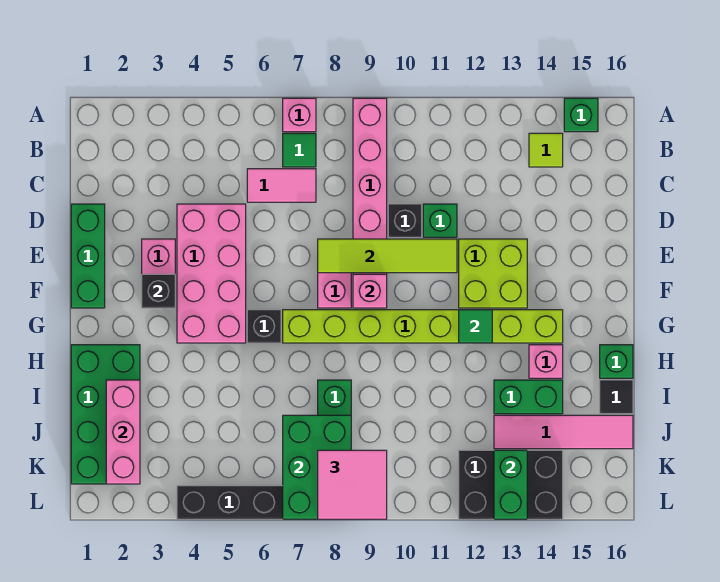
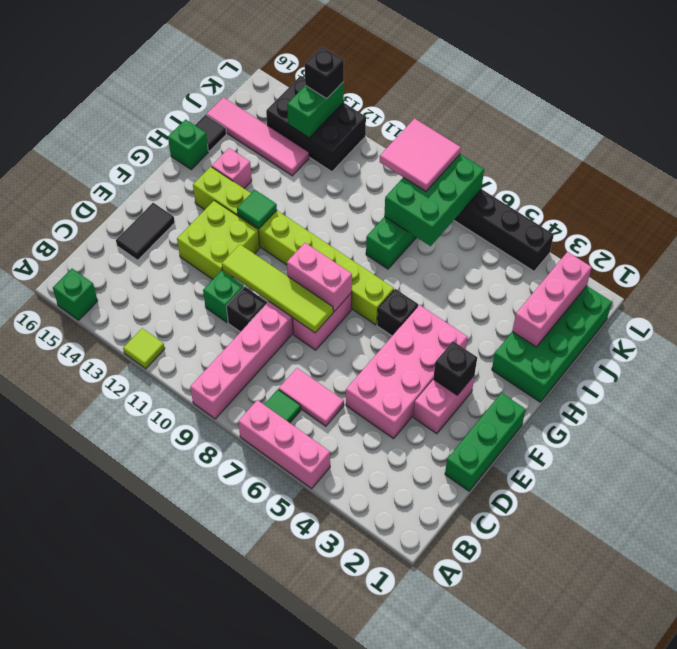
pink brick A7 level 1 -> pink brick A5:A7 level 1
lime tile B14 level 1 -> lime tile A12 level 1
none -> black tile D15:E15 level 1
pink brick F9 level 2 -> pink brick F8:F9 level 2
green brick I13:I14 level 1 -> none
none -> black brick L13 level 3

